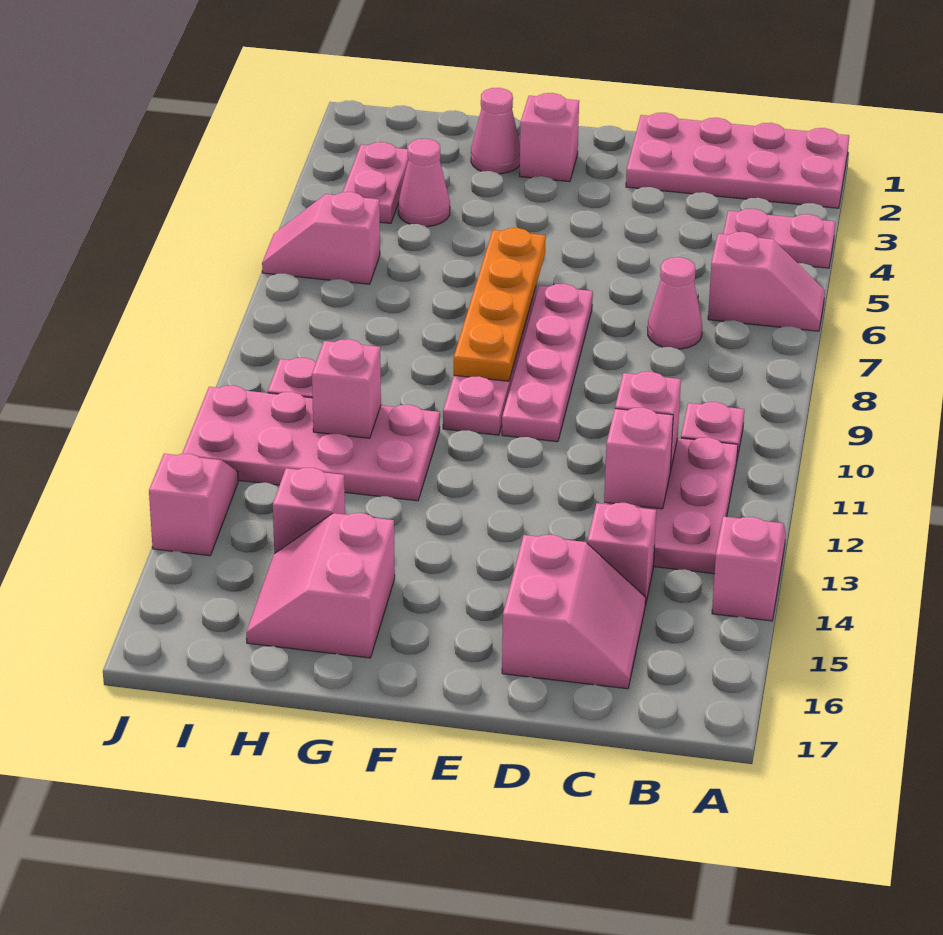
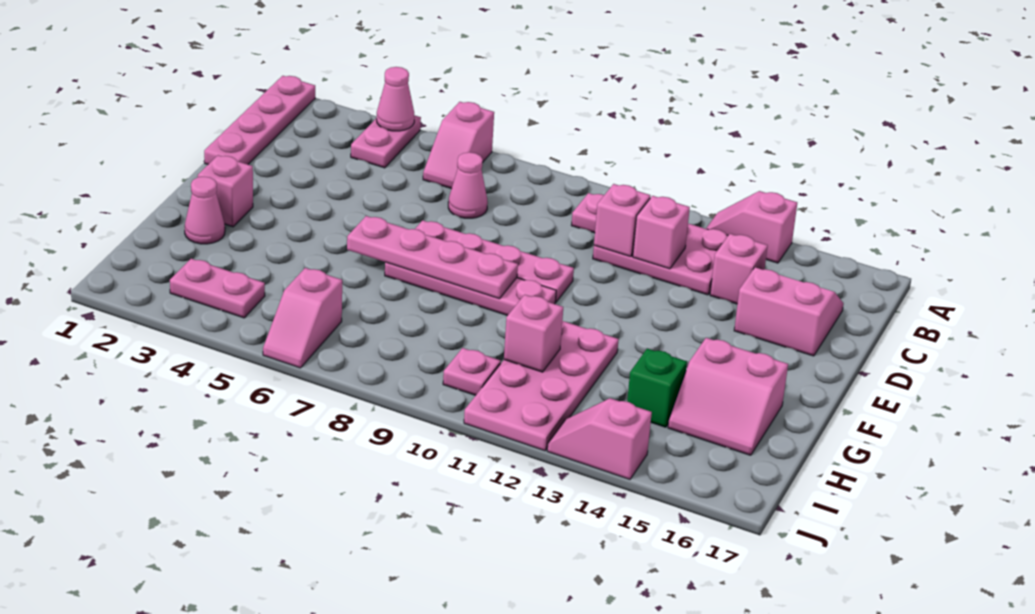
pink plate A1:D2 level 1 -> pink plate A1:D1 level 1
pink slope A6:B6 level 1 top B -> pink slope A6:B6 level 1 top A
orange plate F6:F9 level 2 -> pink plate F6:F9 level 2
pink cone H4 level 1 -> pink cone A4 level 2
pink brick H14 level 1 -> green brick H14 level 1

